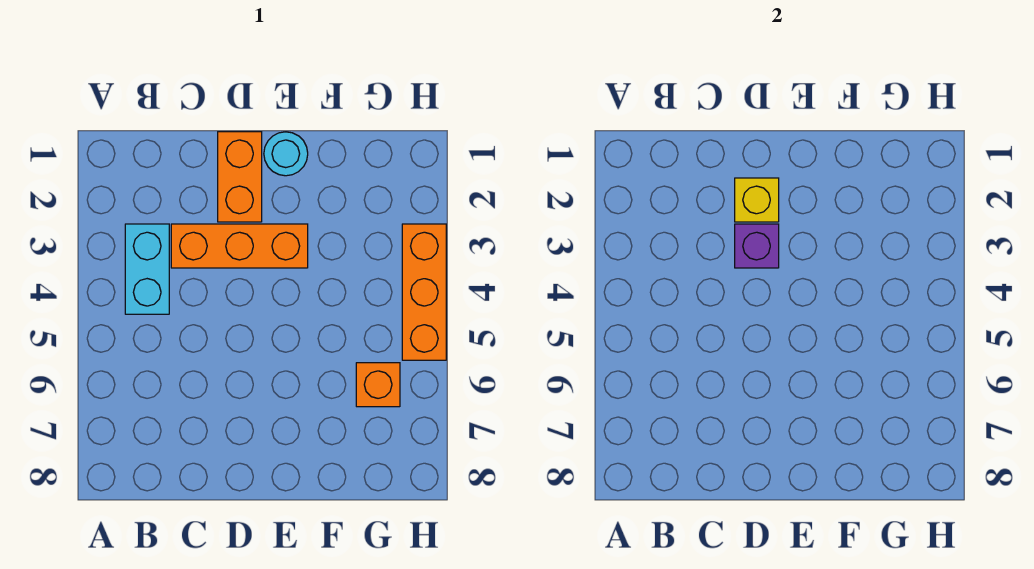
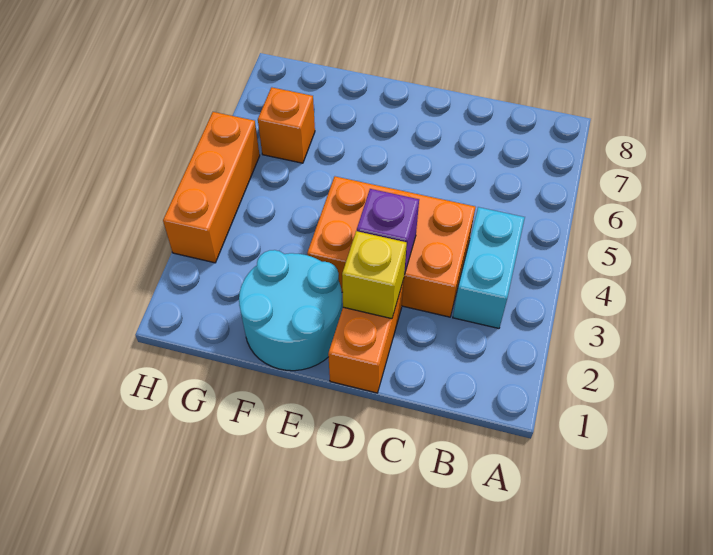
orange brick C3:E3 level 1 -> orange brick C3:E4 level 1
cyan round brick E1 level 1 -> cyan round brick E1:F2 level 1

